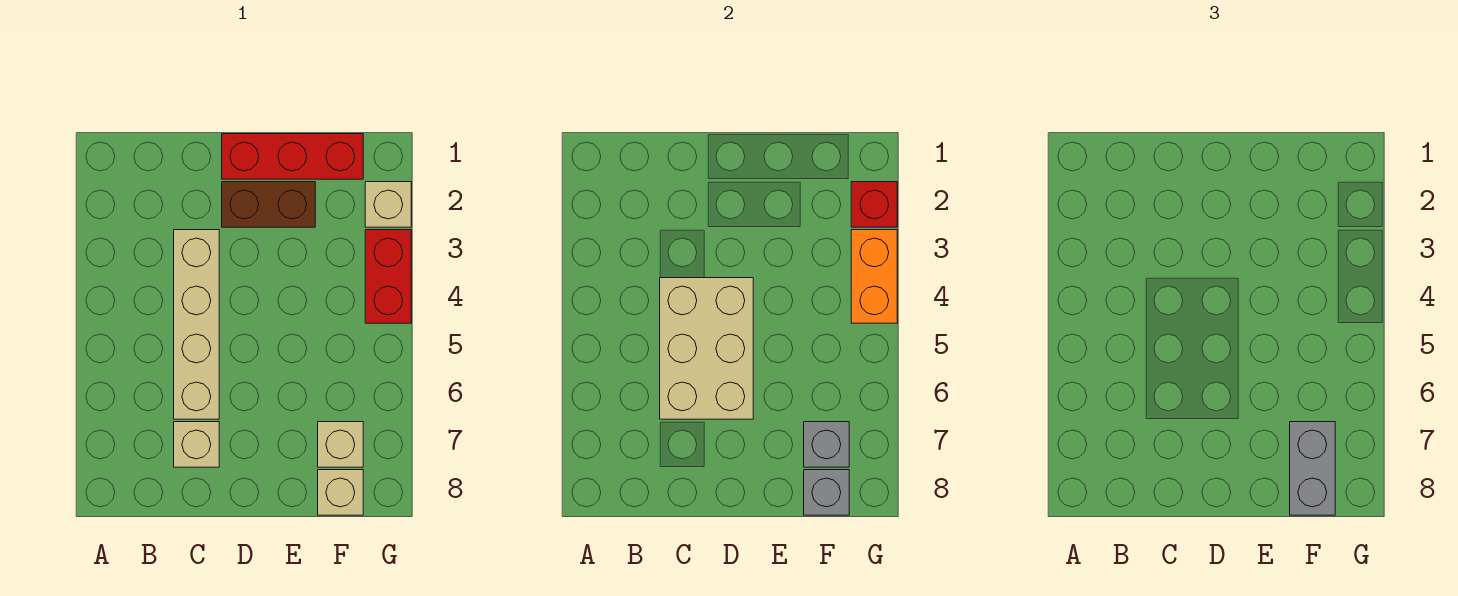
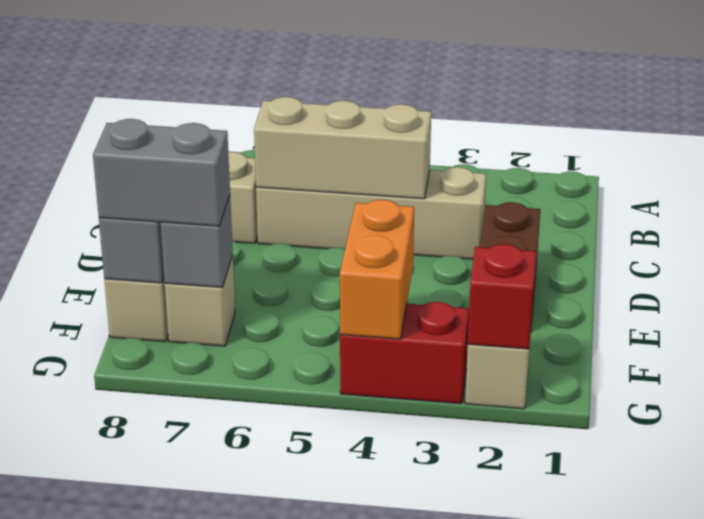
tan brick C4:D6 level 2 -> tan brick C4:C6 level 2
red brick D1:F1 level 1 -> none
orange brick G3:G4 level 2 -> orange brick F4:G4 level 2

